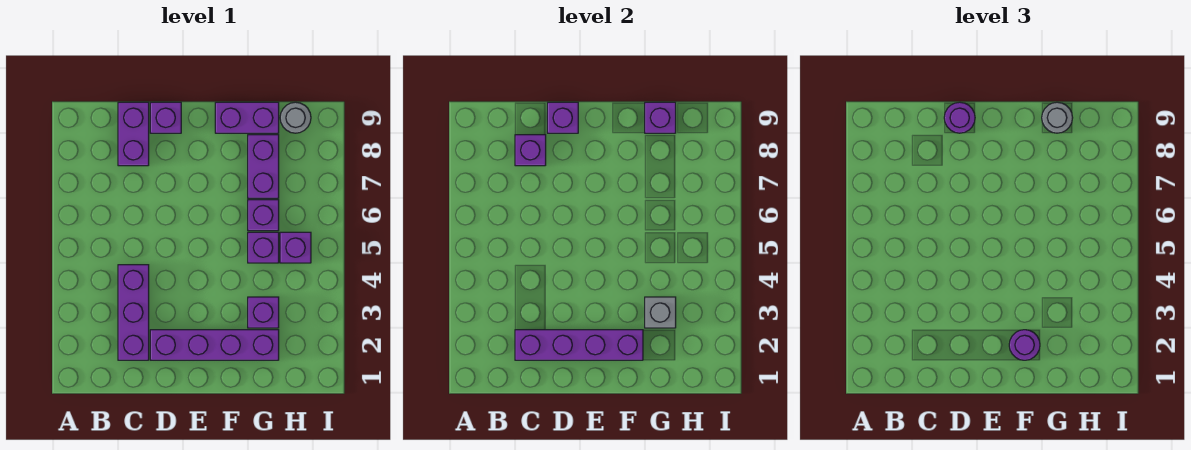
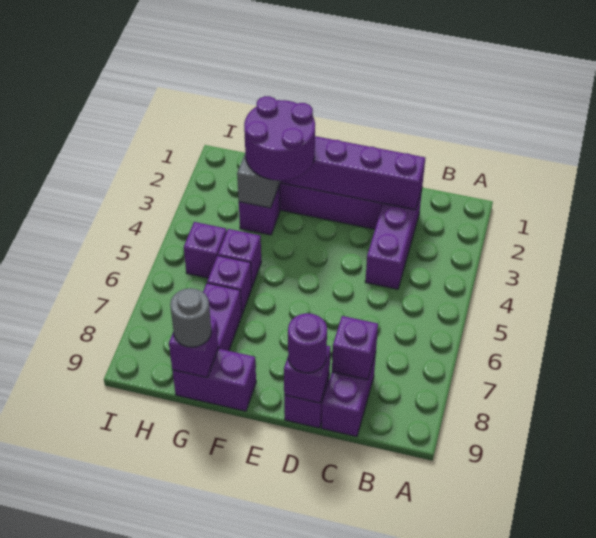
purple round brick F2 level 3 -> purple round brick F2:G3 level 3
grey round brick H9 level 1 -> none

